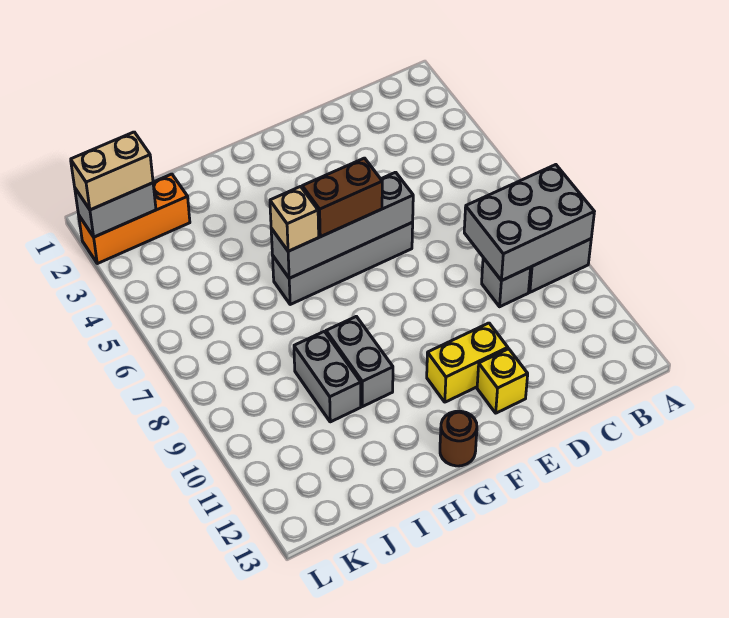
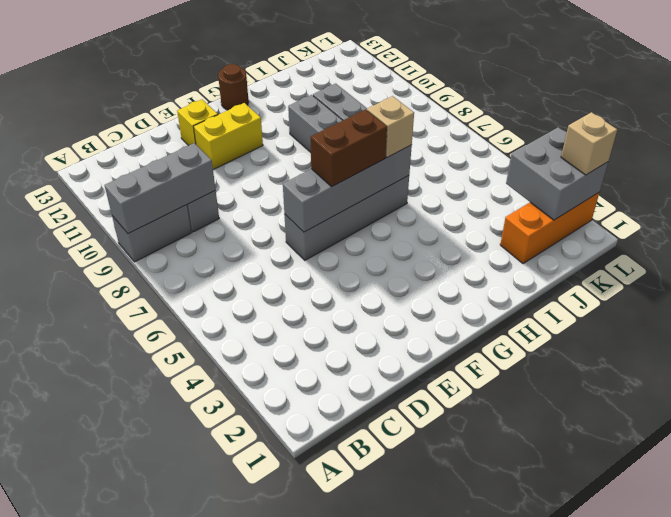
grey brick A8:C9 level 2 -> grey brick A9:C9 level 2
grey brick K2:L2 level 2 -> grey brick K2:L3 level 2
tan brick K2:L2 level 3 -> tan brick L2 level 3

